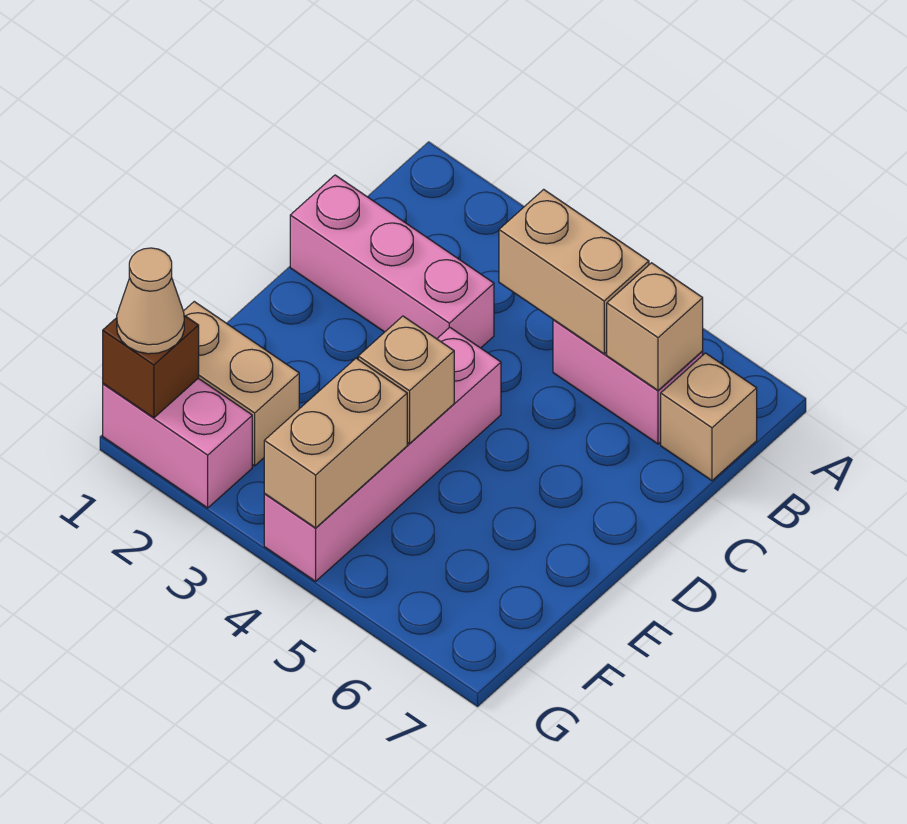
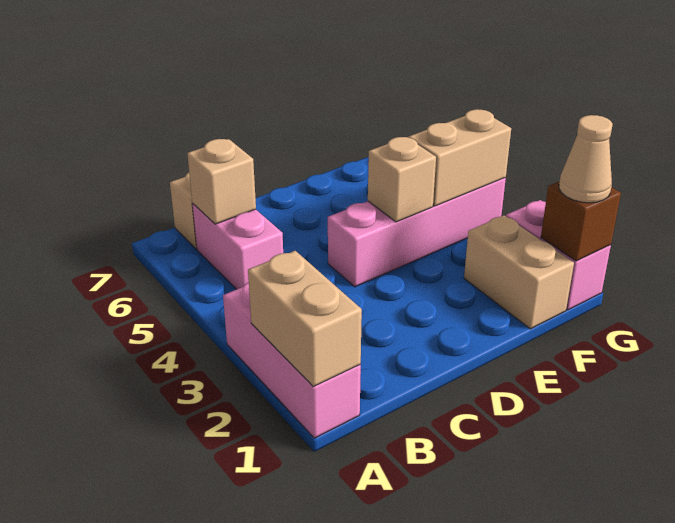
tan brick B4:B5 level 2 -> tan brick A1:A2 level 2
pink brick C1:C3 level 1 -> pink brick A1:A3 level 1

